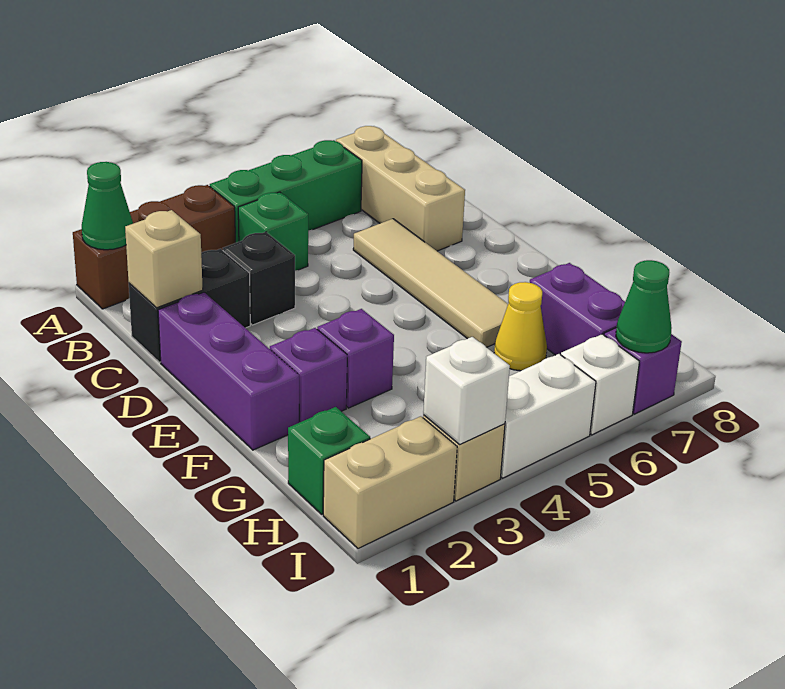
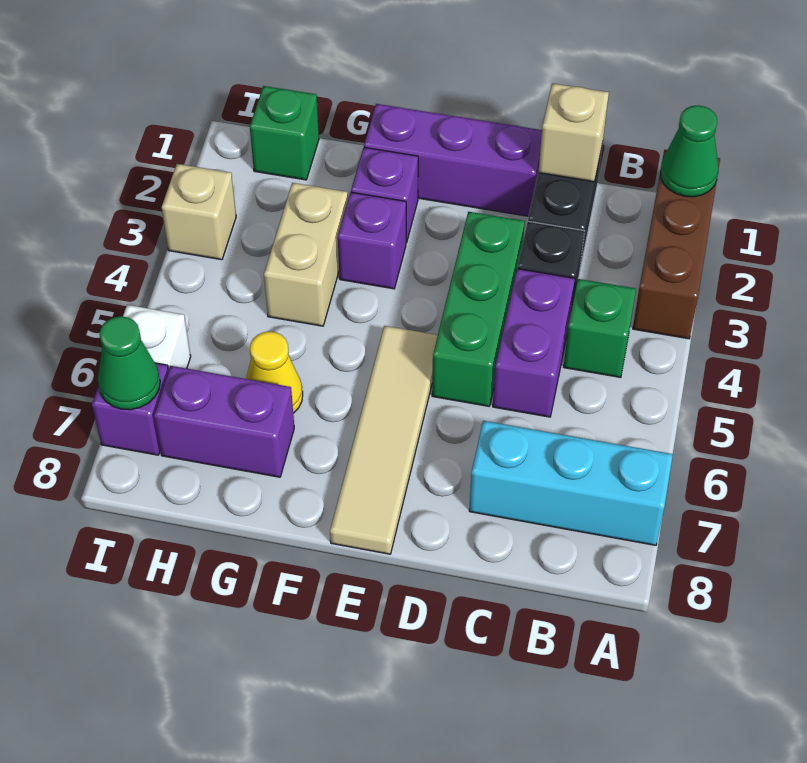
green brick A4:A6 level 1 -> green brick D3:D5 level 1
tan brick A7:C7 level 1 -> cyan brick A7:C7 level 1
none -> purple brick C4:C5 level 1
tan tile C6:F6 level 1 -> tan tile E5:E8 level 1
tan brick I1:I2 level 1 -> tan brick G3:G4 level 1
white brick I3 level 2 -> none
white brick I4:I5 level 1 -> none

